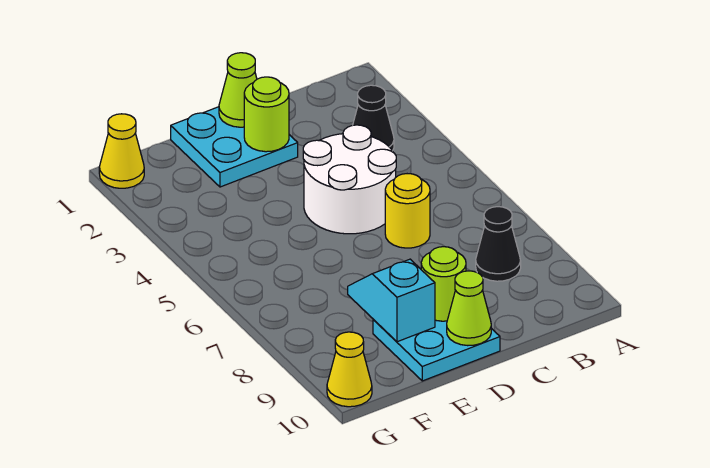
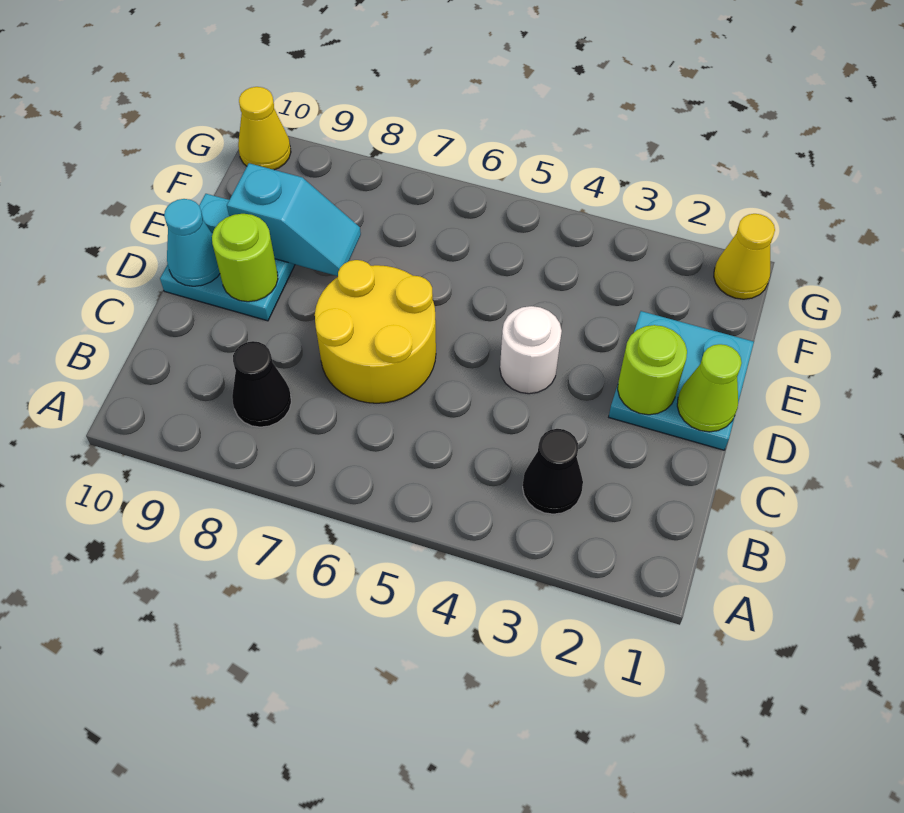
white round brick C4:D5 level 1 -> white round brick D4 level 1
yellow round brick C6 level 1 -> yellow round brick C6:D7 level 1
lime cone D10 level 2 -> cyan cone D10 level 2

